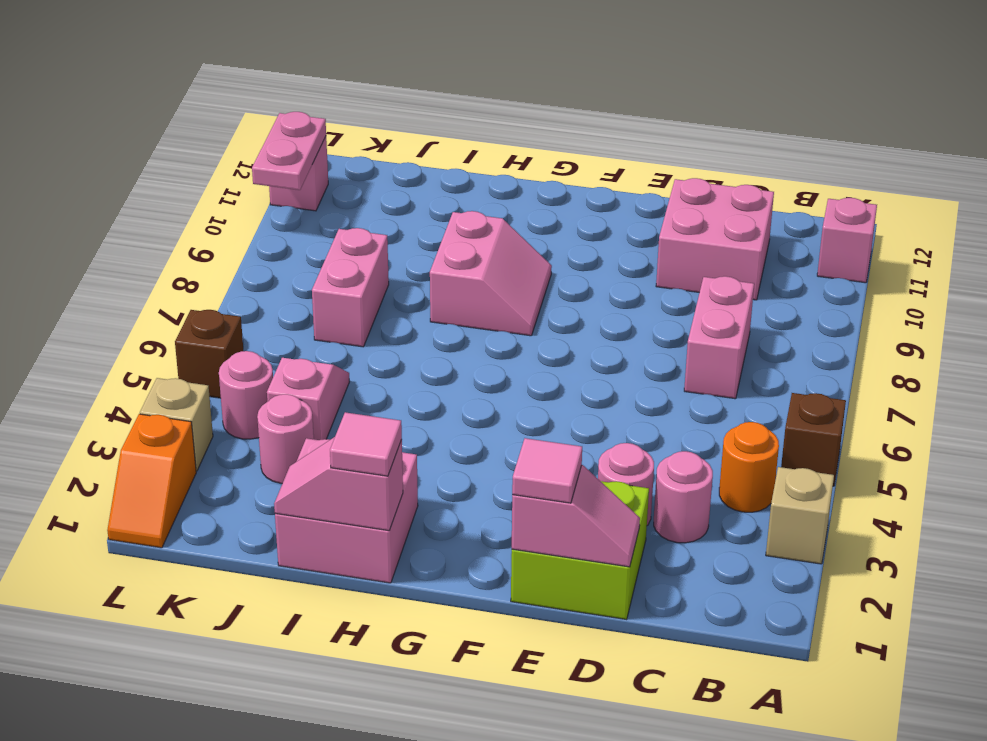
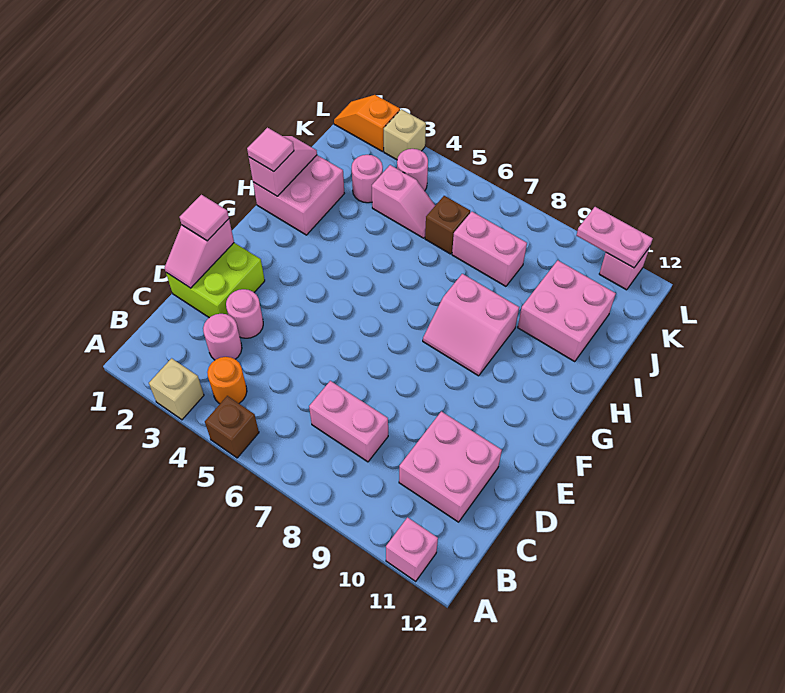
none -> pink brick I10:J11 level 1
brown brick L5 level 1 -> brown brick J6 level 1

